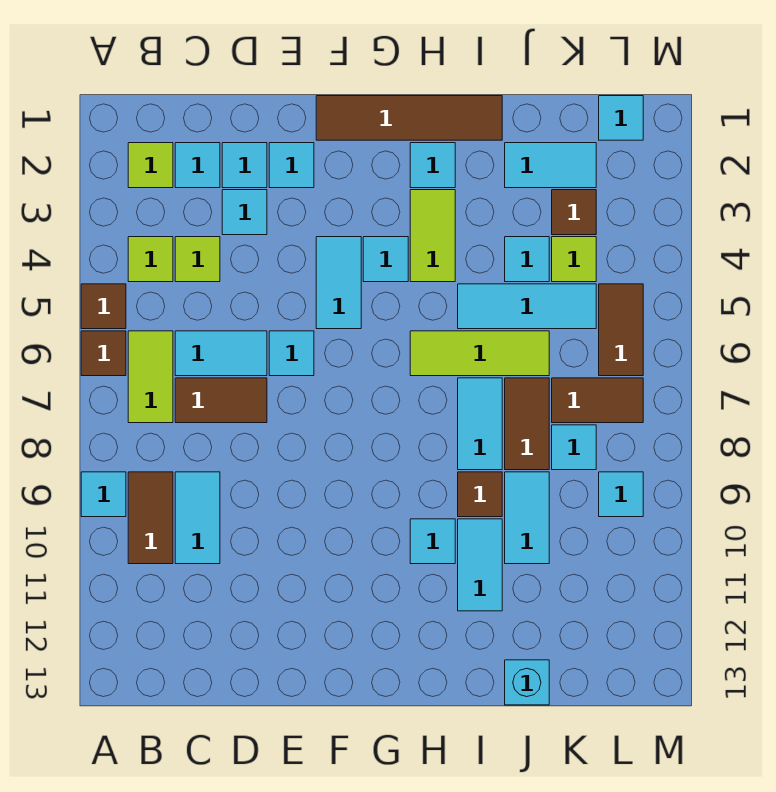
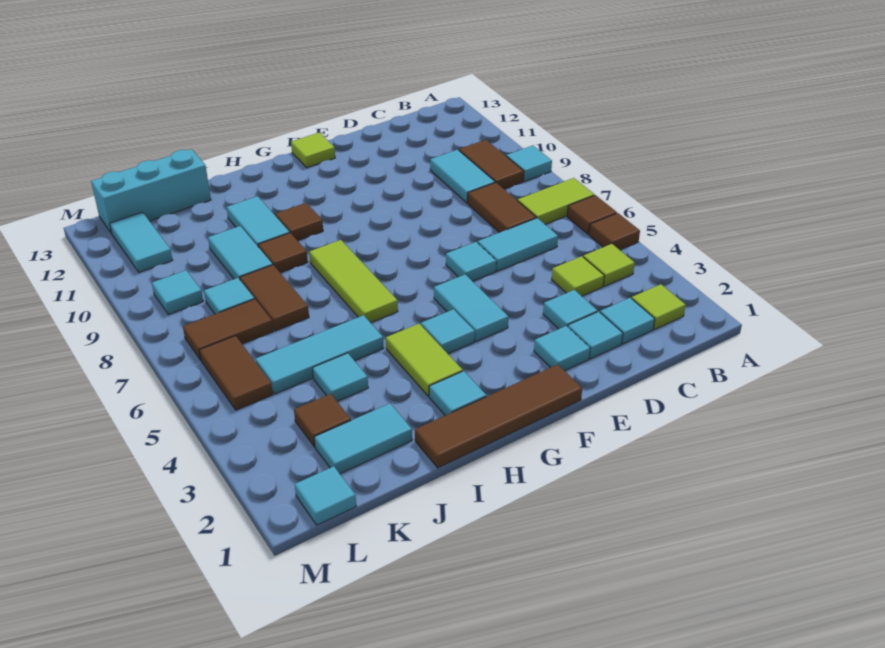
lime tile B6:B7 level 1 -> lime tile A7:B7 level 1
brown tile C7:D7 level 1 -> brown tile C7:C8 level 1
lime tile H6:J6 level 1 -> lime tile H6:H8 level 1
cyan tile H10 level 1 -> brown tile H10 level 1
cyan tile I7:I8 level 1 -> cyan tile L11:L12 level 1
cyan brick J13 level 1 -> cyan brick J13:L13 level 1
lime tile K4 level 1 -> lime tile F13 level 1

